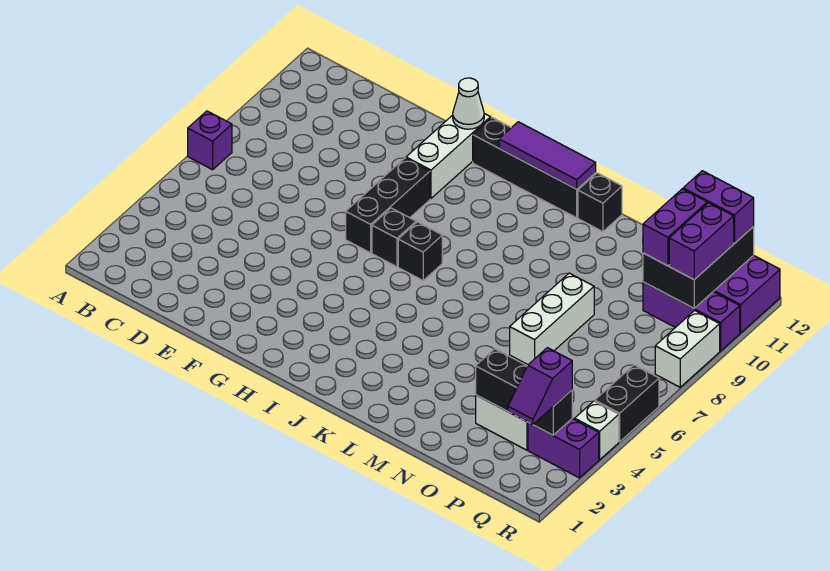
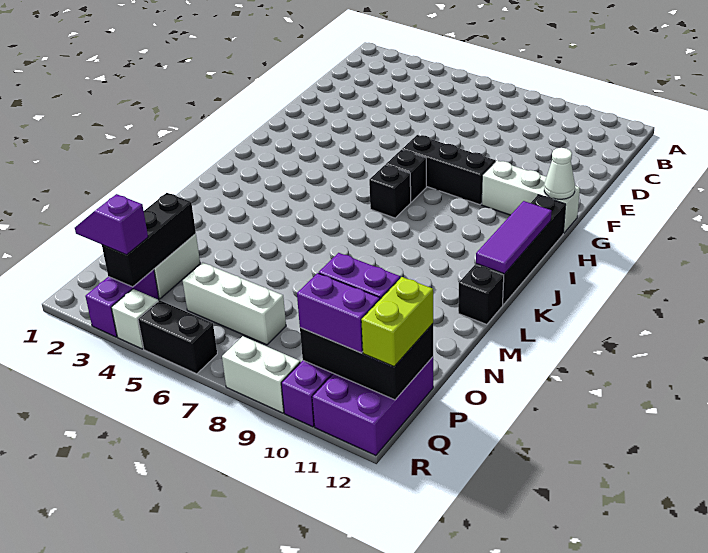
purple brick A7 level 1 -> none
white brick N6:N8 level 1 -> white brick P5:P7 level 1
purple brick P12:Q12 level 3 -> lime brick P12:Q12 level 3

